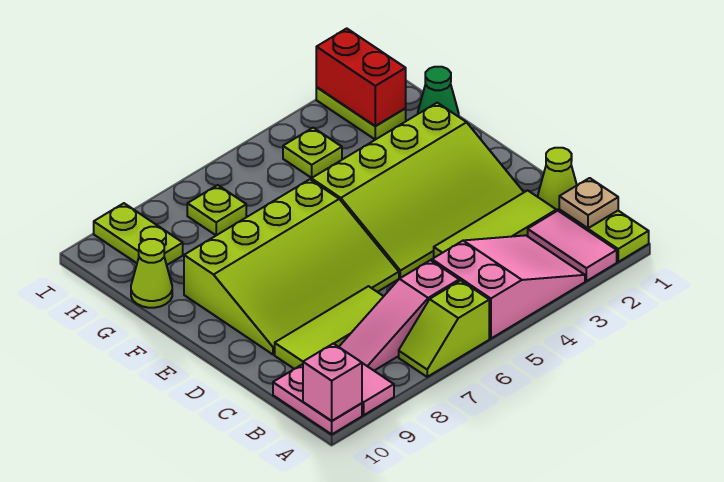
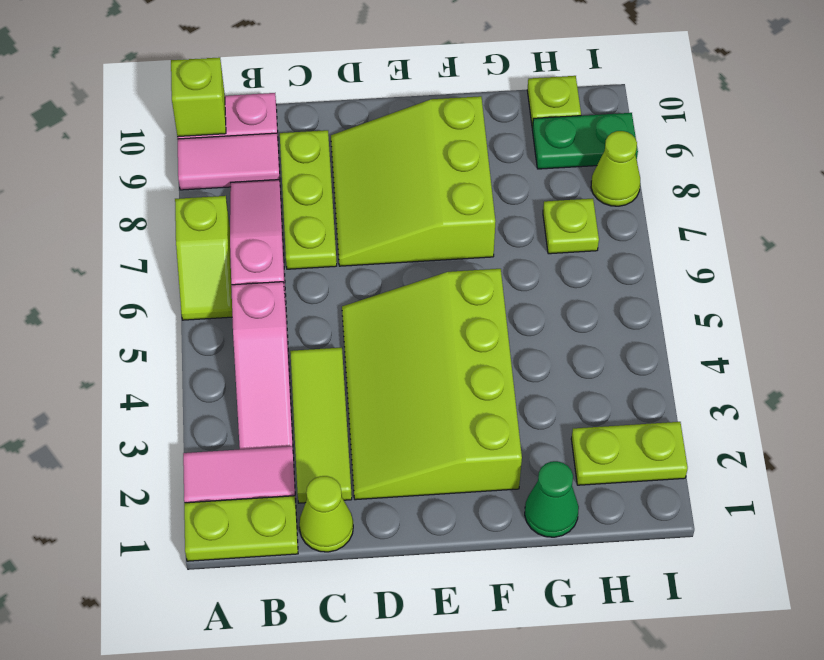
pink slope A3:B5 level 1 top 5 -> pink slope B3:B5 level 1 top 5
lime slope A6:A7 level 1 top 6 -> lime slope A6:A7 level 1 top 7
pink brick A10 level 2 -> lime brick A10 level 2
tan plate B1 level 2 -> none
lime tile C7:C9 level 1 -> lime plate C7:C9 level 1
lime slope D6:F9 level 1 top F -> lime slope D7:F9 level 1 top F
lime cone G10 level 1 -> lime cone I8 level 1
red brick H2:I2 level 2 -> none
lime plate H4 level 1 -> lime plate H10 level 1
lime plate H9:I9 level 1 -> green plate H9:I9 level 1

